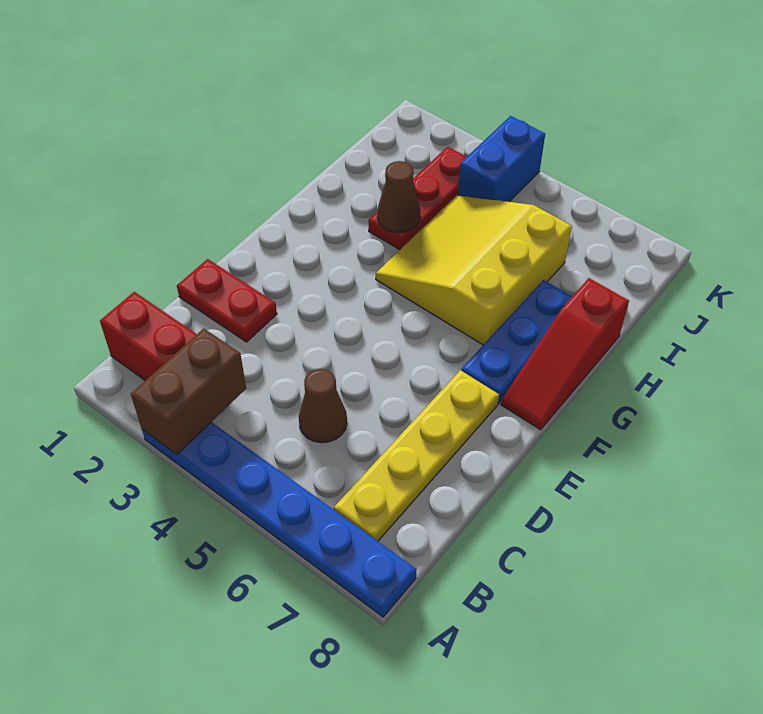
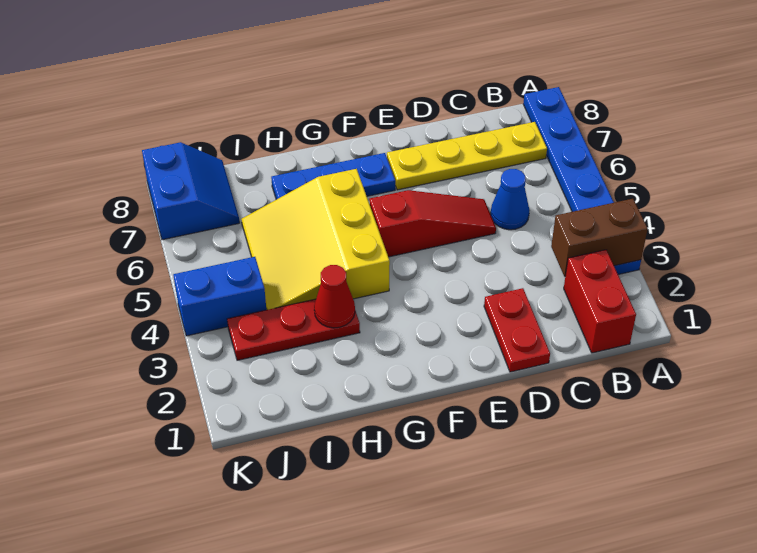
brown cone C5 level 1 -> blue cone C5 level 1
red slope F8:H8 level 1 top H -> red slope D5:F5 level 1 top F
yellow slope G4:I6 level 1 top 6 -> yellow slope G4:I6 level 1 top G
brown cone H3 level 2 -> red cone H3 level 2
none -> blue slope J7:K8 level 1 top K

